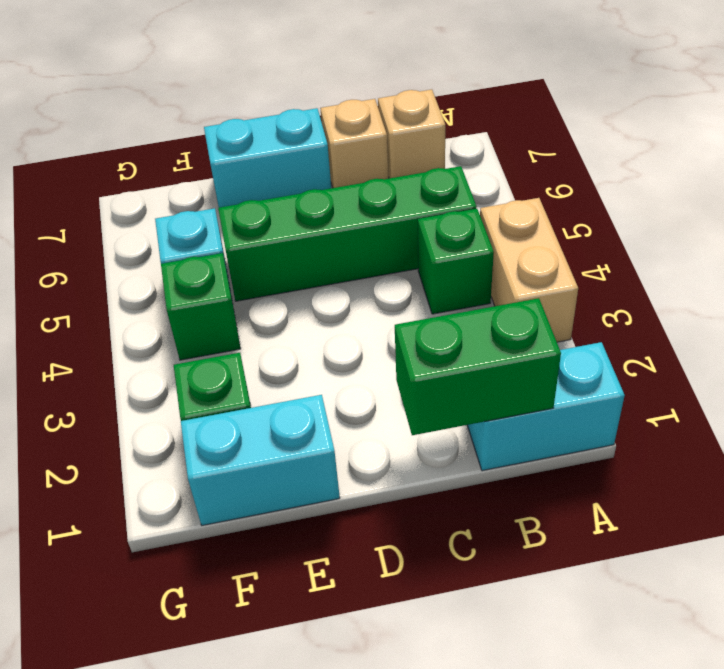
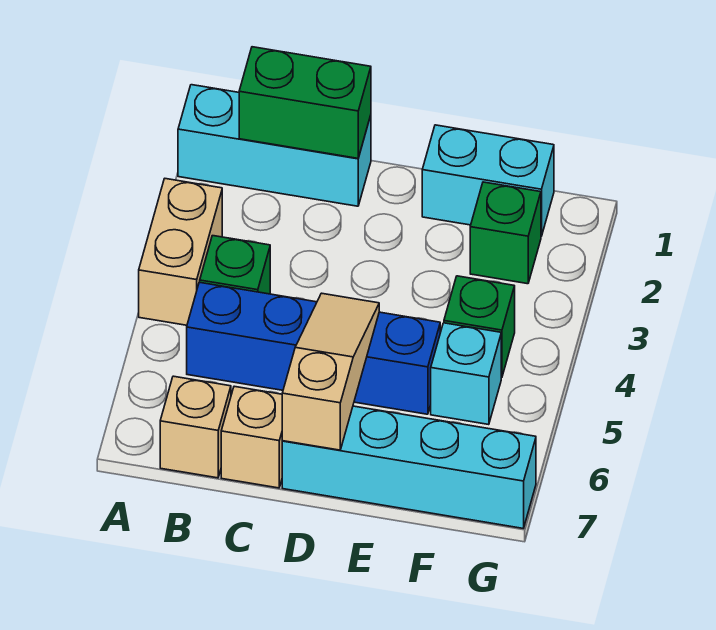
cyan brick A1:B1 level 1 -> cyan brick A1:C1 level 1
green brick B5:E5 level 1 -> blue brick B5:E5 level 1
none -> tan slope D5:D7 level 2 top 7
cyan brick D7:E7 level 1 -> cyan brick D7:G7 level 1

